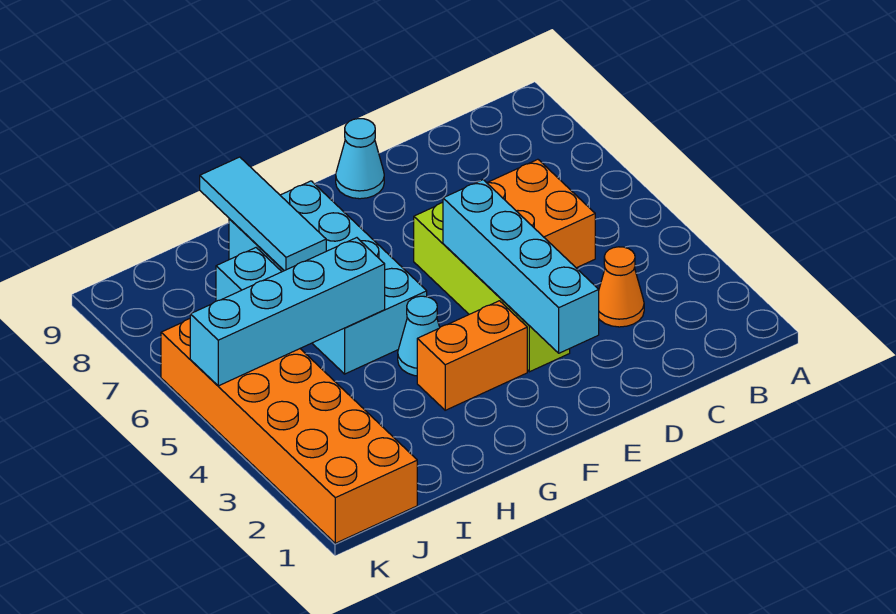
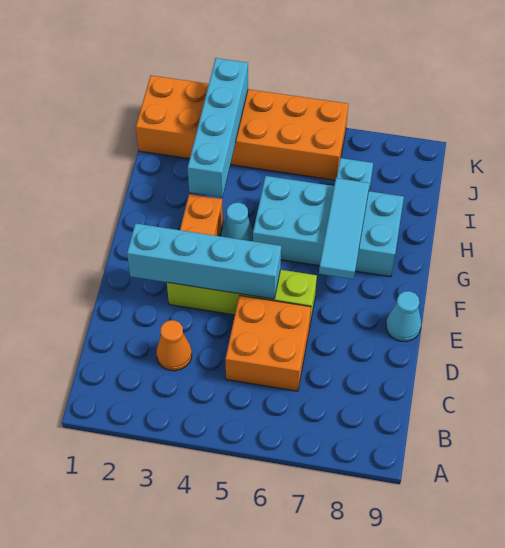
cyan brick H5:K5 level 2 -> cyan brick H3:K3 level 2
cyan tile H7:H9 level 2 -> cyan tile F7:H7 level 2

